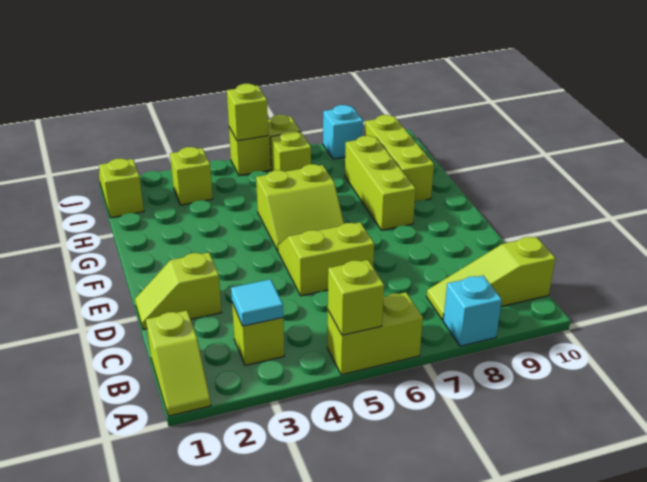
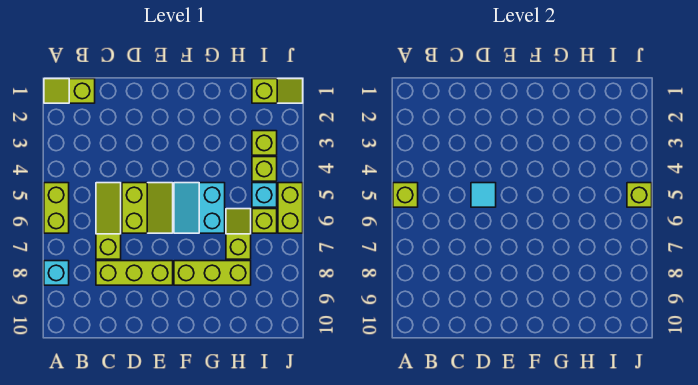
lime brick B3 level 1 -> lime brick I4 level 1
cyan tile B3 level 2 -> cyan tile D5 level 2
lime slope B8:B10 level 1 top 10 -> lime slope C5:C7 level 1 top 7
lime slope D1:D2 level 1 top 2 -> lime slope H6:H7 level 1 top 7
lime slope F5:G6 level 1 top G -> cyan slope F5:G6 level 1 top G
lime brick G9:I9 level 1 -> lime brick C8:E8 level 1
cyan brick J8 level 1 -> cyan brick I5 level 1

